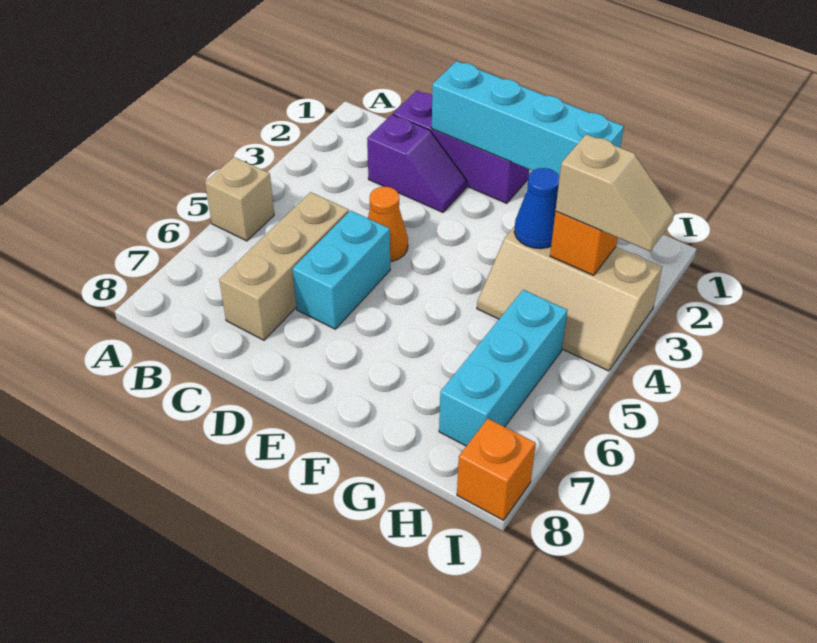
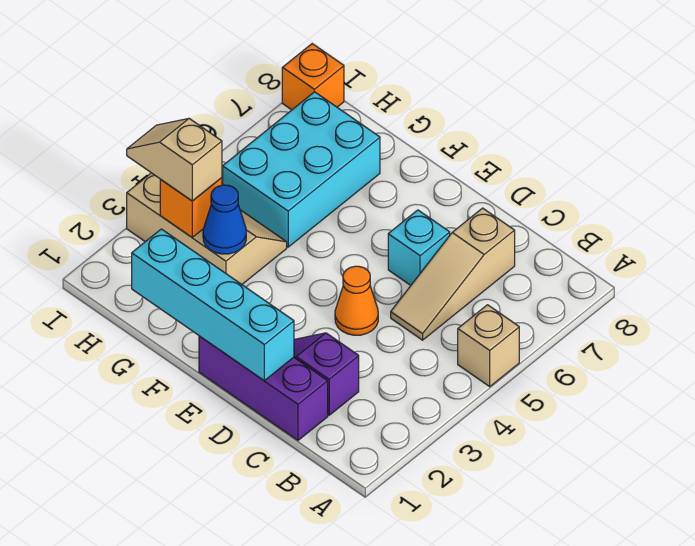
tan brick C5:C7 level 1 -> tan slope C5:C7 level 1 top 7
cyan brick D5:D6 level 1 -> cyan brick D6 level 1
cyan brick H5:H7 level 1 -> cyan brick G5:H7 level 1

